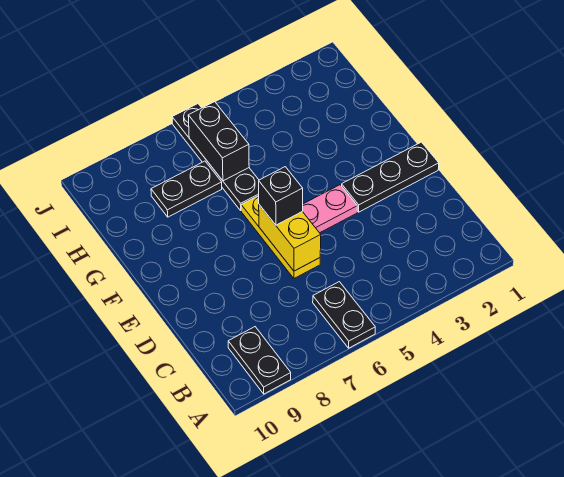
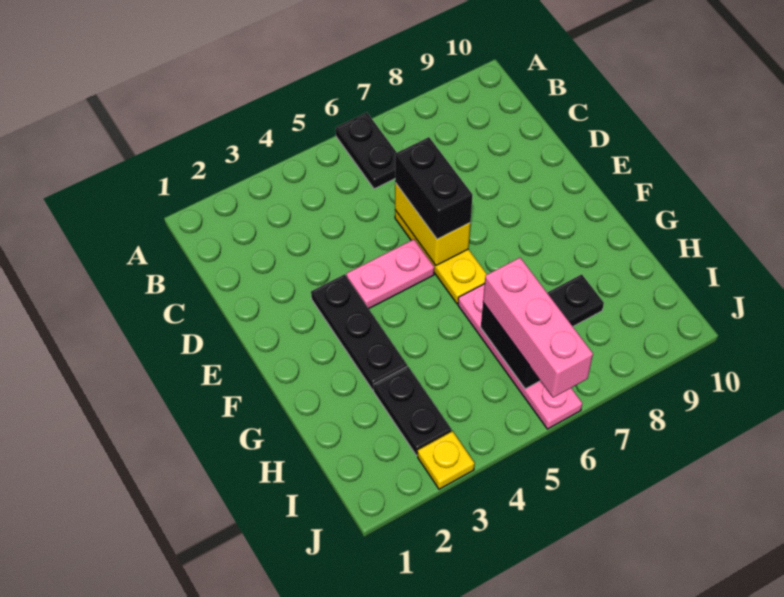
black plate A9:B9 level 1 -> black plate H3:I3 level 1
black plate E1:E3 level 1 -> black plate E3:G3 level 1
black brick E6 level 3 -> black brick D6:E6 level 3
black plate G6:J6 level 1 -> pink plate G6:J6 level 1
none -> pink brick H6:J6 level 3
none -> yellow plate J3 level 1

